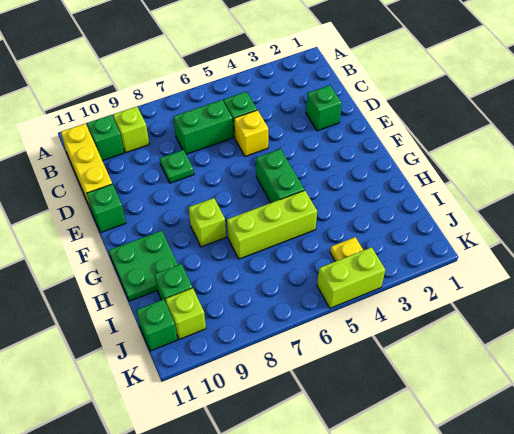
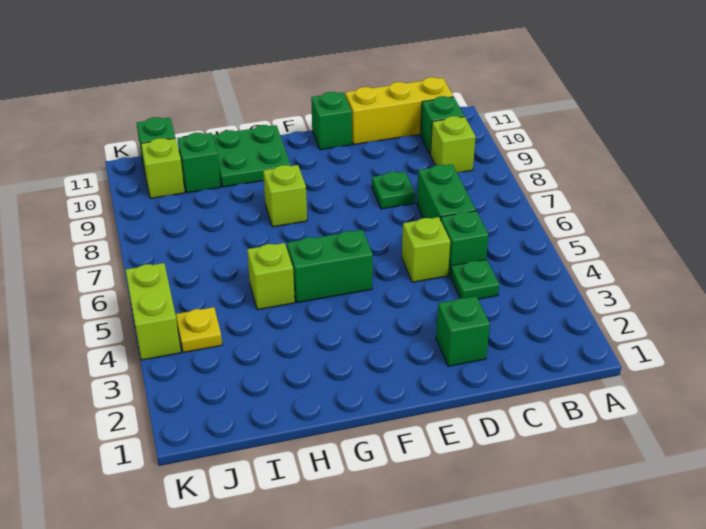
none -> green plate C4 level 1
yellow brick D5 level 1 -> lime brick D5 level 1
lime brick H5:H7 level 1 -> lime brick H5 level 1

